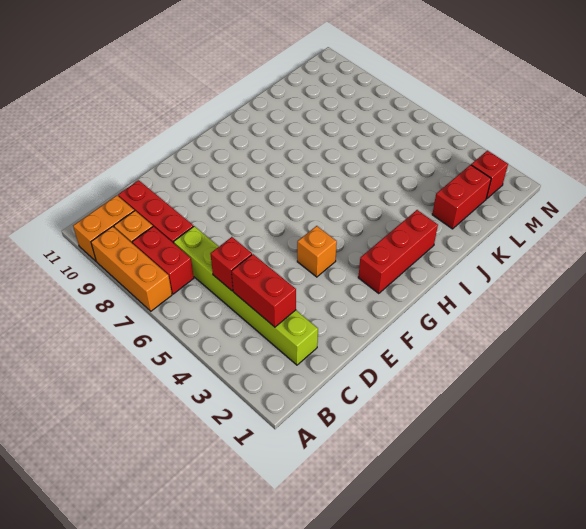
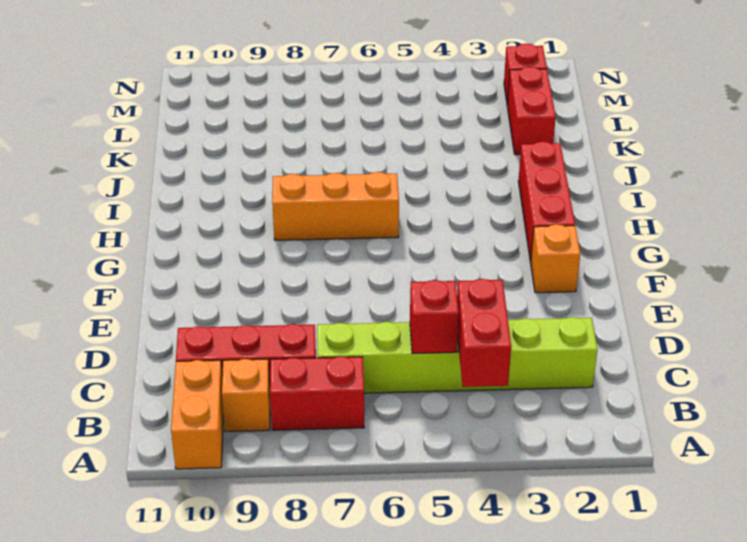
orange brick A7:A9 level 1 -> orange brick H6:H8 level 1
red brick C3:C4 level 2 -> red brick B4:C4 level 2
orange brick F4 level 1 -> orange brick F2 level 1

